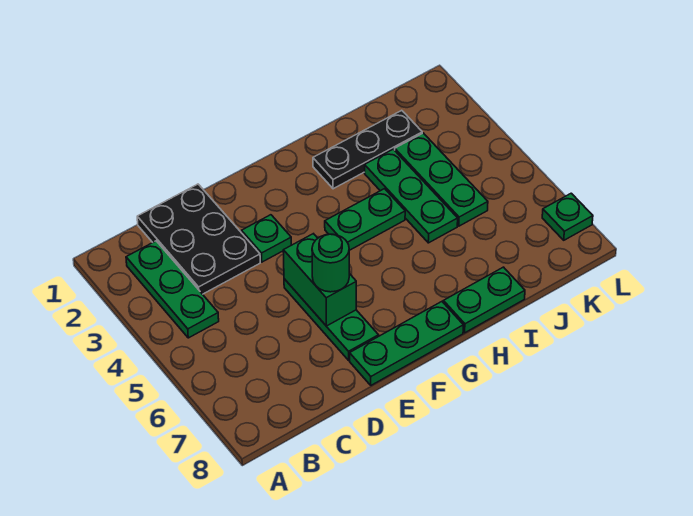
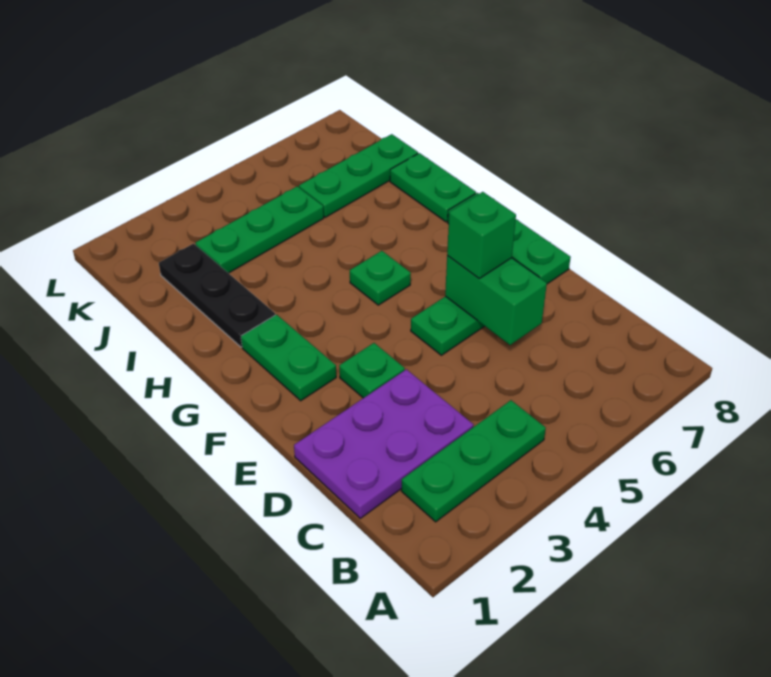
black plate C1:D3 level 1 -> purple plate C1:D3 level 1
green brick E5:E6 level 2 -> green brick D6:E6 level 2
green round brick E6 level 3 -> green brick E6 level 3
green plate G4:H4 level 1 -> green plate F2:G2 level 1
green plate I3:I5 level 1 -> green plate J6:J8 level 1
green plate L7 level 1 -> green plate G5 level 1

